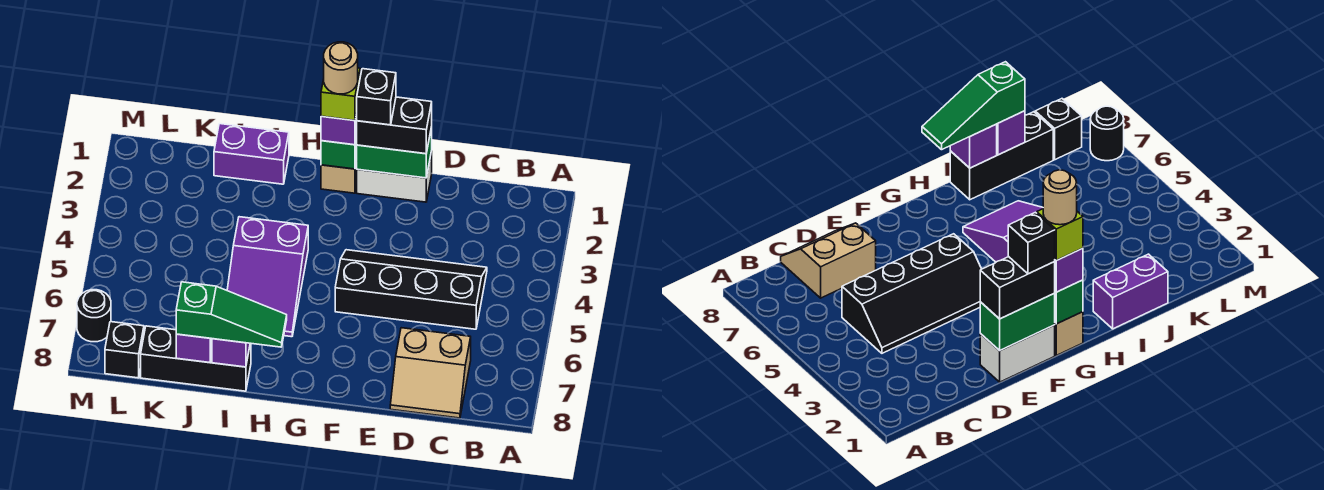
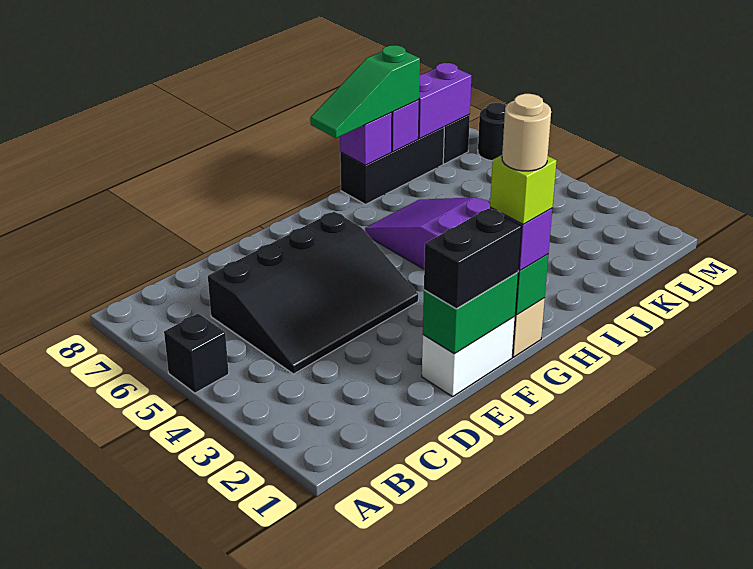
black slope C4:F5 level 1 top 5 -> black slope C4:F6 level 1 top 6
tan slope C7:D8 level 1 top 7 -> none
black brick F1 level 4 -> black brick A5 level 1
purple brick I1:J1 level 1 -> purple brick K8:L8 level 2

